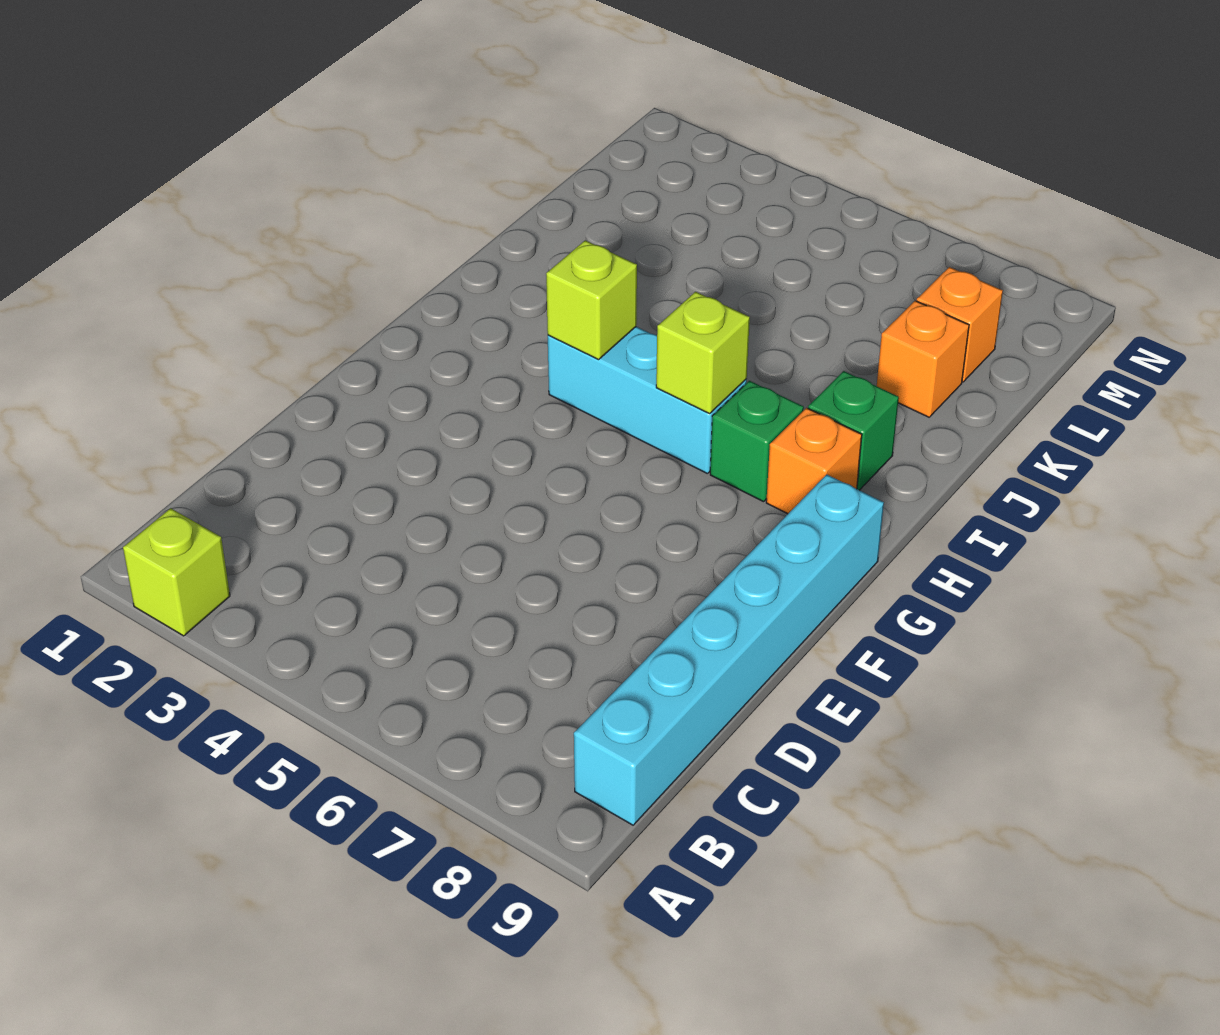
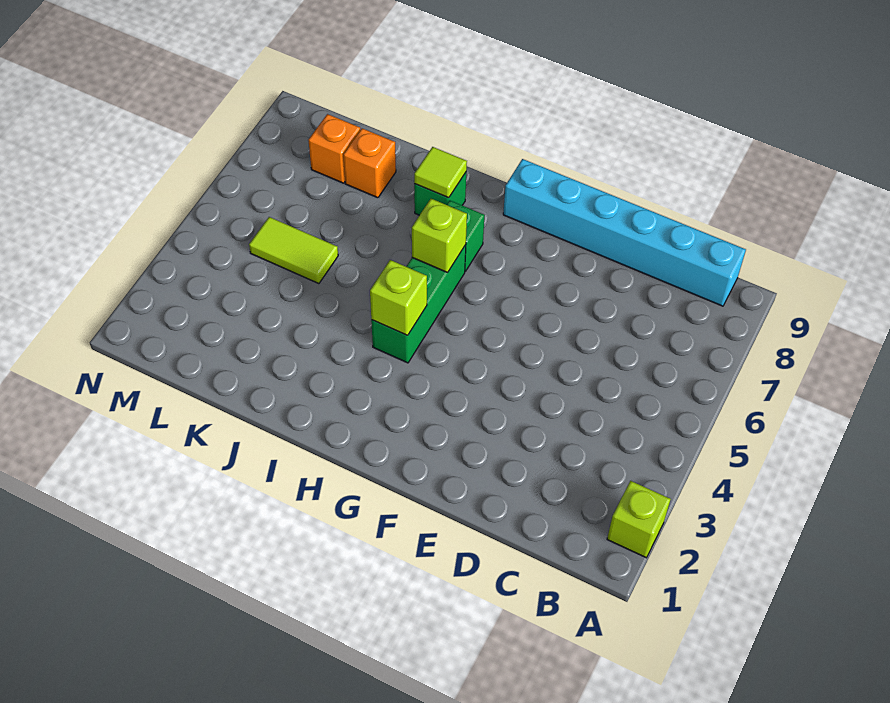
cyan brick H4:H6 level 1 -> green brick H4:H6 level 1
orange brick H8 level 1 -> none
none -> lime tile I8 level 2
none -> lime tile K5:L5 level 1

